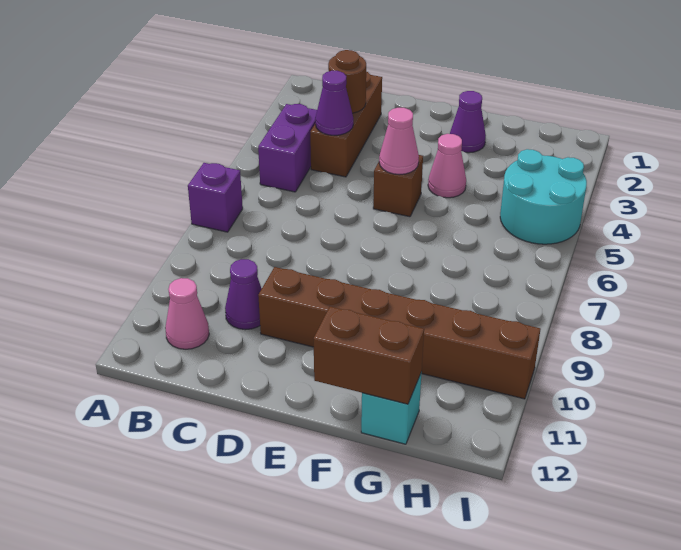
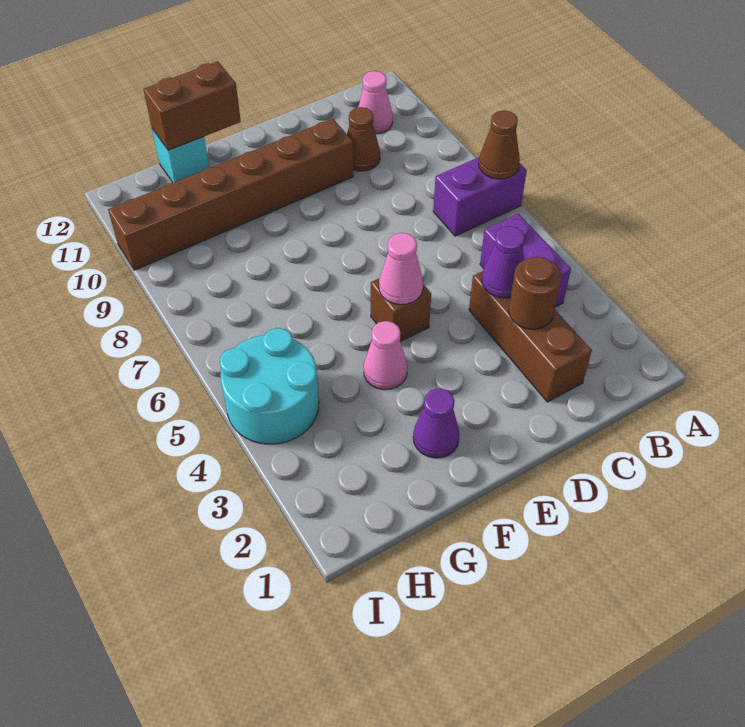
purple brick A7 level 1 -> purple brick A7:B7 level 1
none -> brown cone A7 level 2
purple cone C10 level 1 -> brown cone C10 level 1

